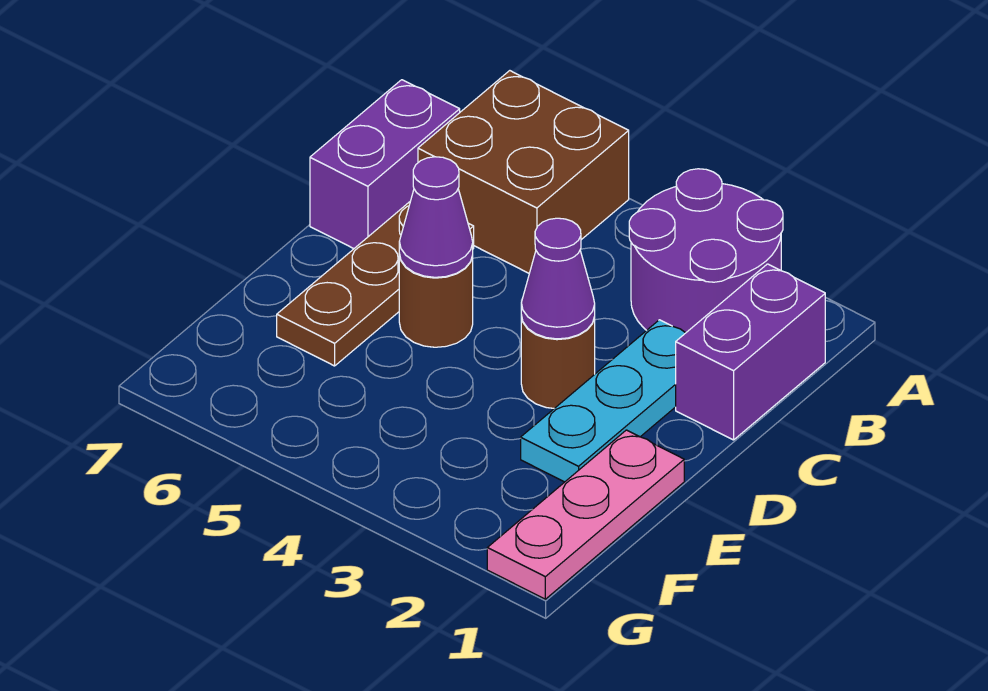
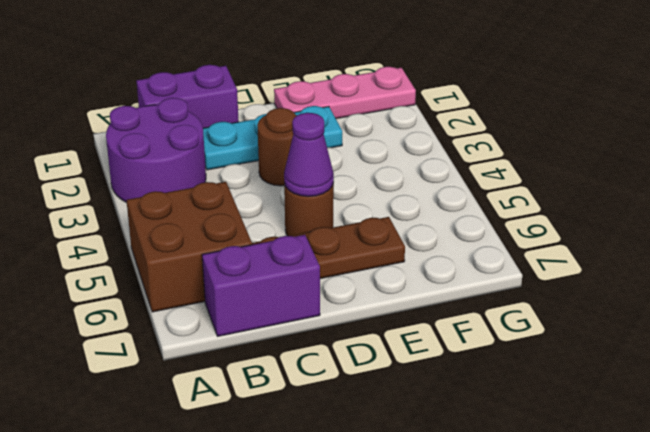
purple cone D3 level 2 -> none

